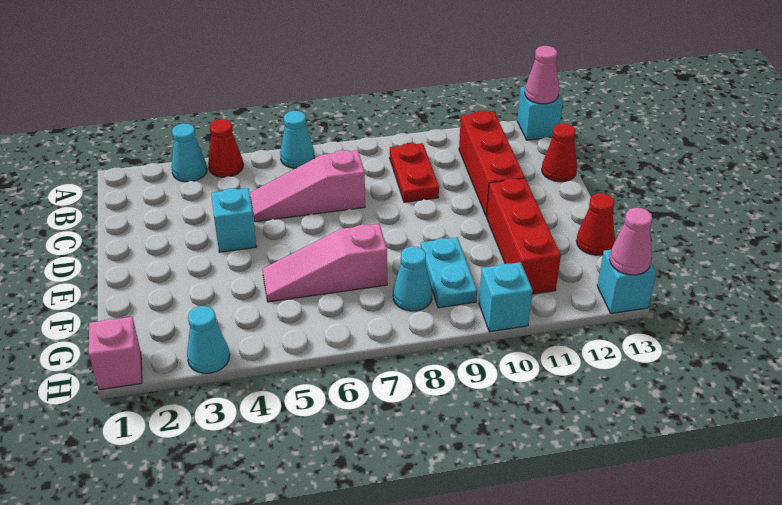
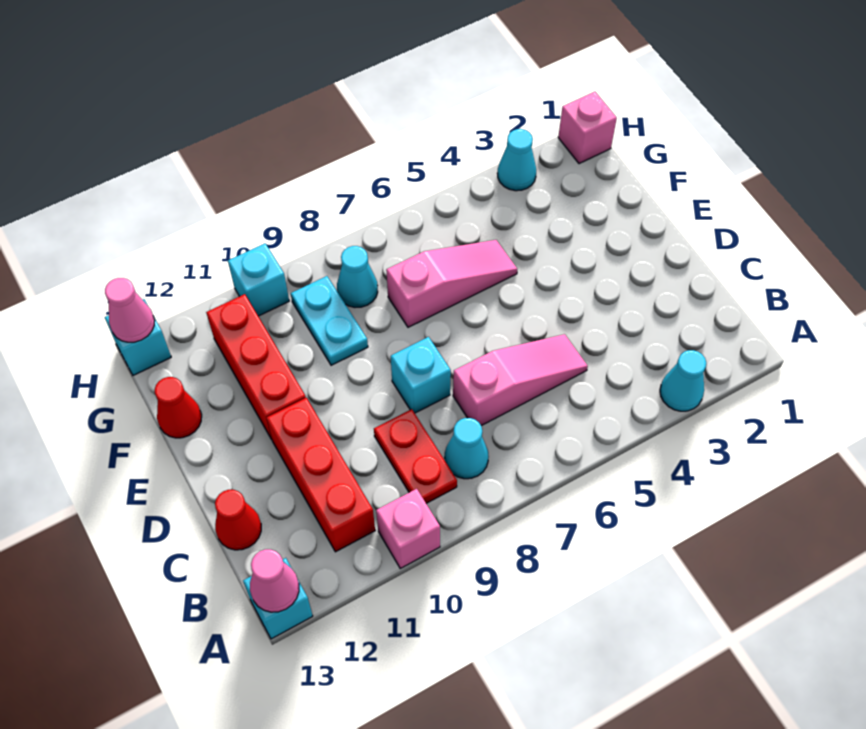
red cone A4 level 1 -> none
cyan cone A6 level 1 -> cyan cone B8 level 1
none -> pink brick A10 level 1
cyan brick D4 level 1 -> cyan brick D8 level 1

